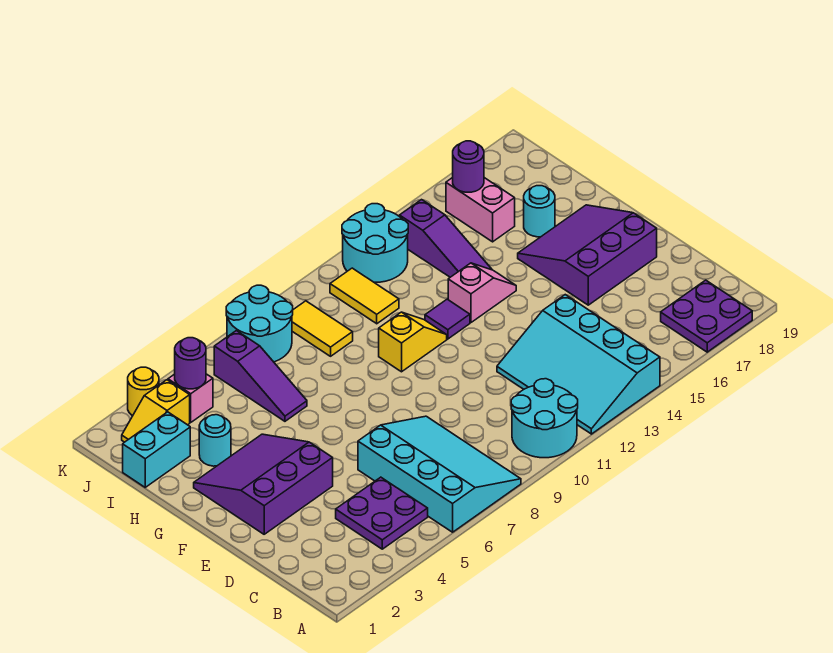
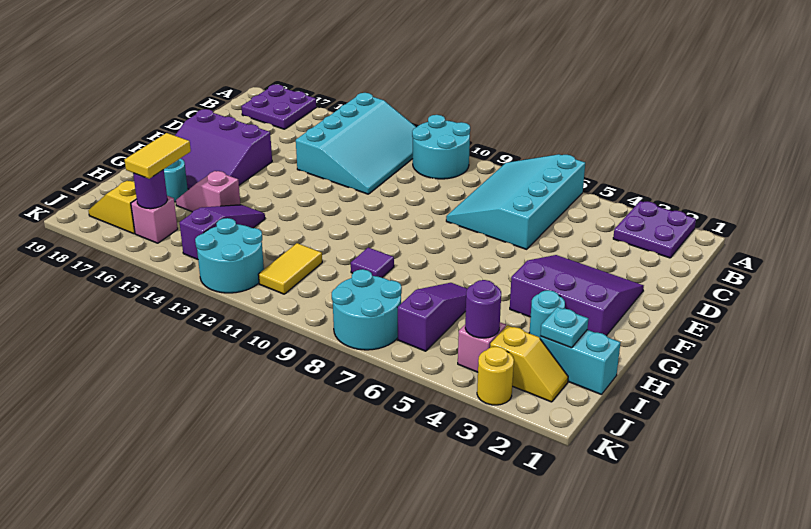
purple plate B4:C5 level 1 -> purple plate A2:B3 level 1
purple slope E2:G4 level 1 top E -> purple slope E2:G4 level 1 top G
yellow slope G10:G11 level 1 top 10 -> yellow slope J17:J18 level 1 top 17
purple tile G12 level 1 -> purple tile H9 level 1
pink slope G13:G14 level 1 top 13 -> pink slope H15:H16 level 1 top 15
none -> cyan plate I2 level 2
yellow tile I9:J9 level 1 -> yellow tile I16:J16 level 3
pink brick I16:J16 level 1 -> pink brick J16 level 1

